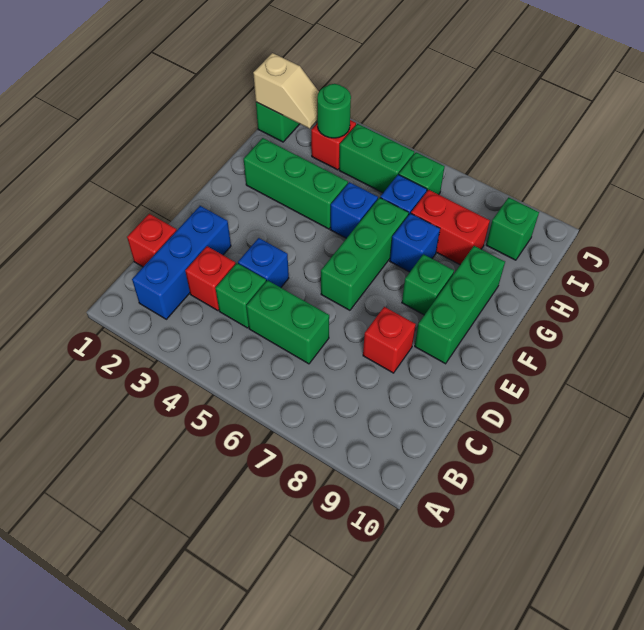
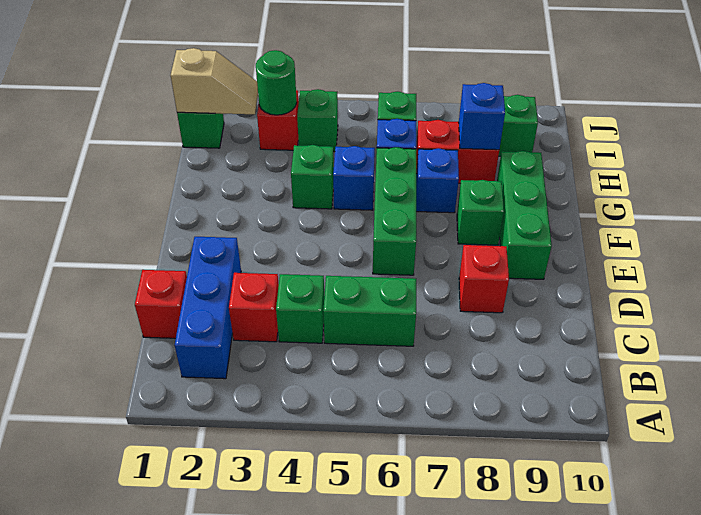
blue brick D4 level 1 -> blue brick H8 level 2
green brick G2:G4 level 1 -> green brick G4 level 1
green brick I4:I5 level 1 -> green brick I4 level 1

